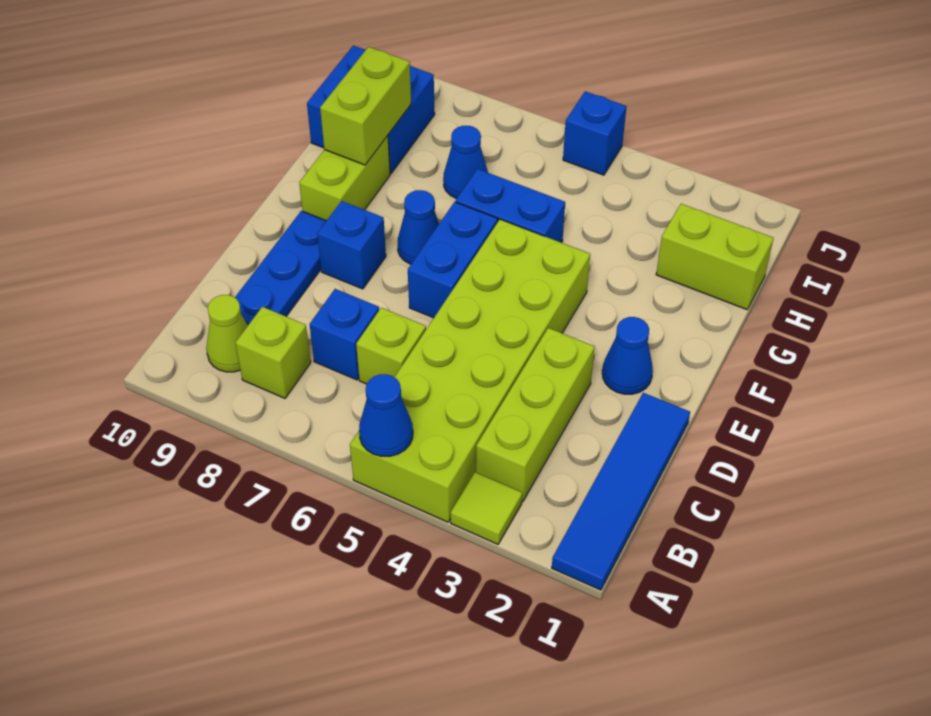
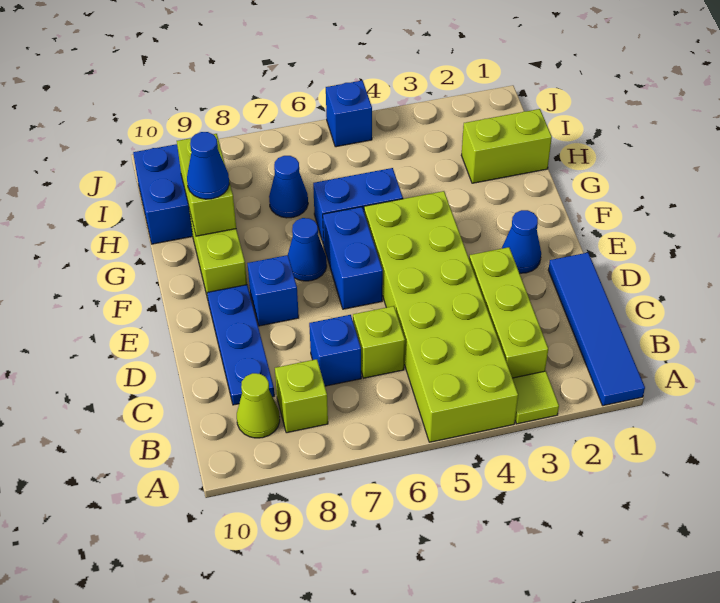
blue cone A5 level 2 -> blue cone G9 level 3

